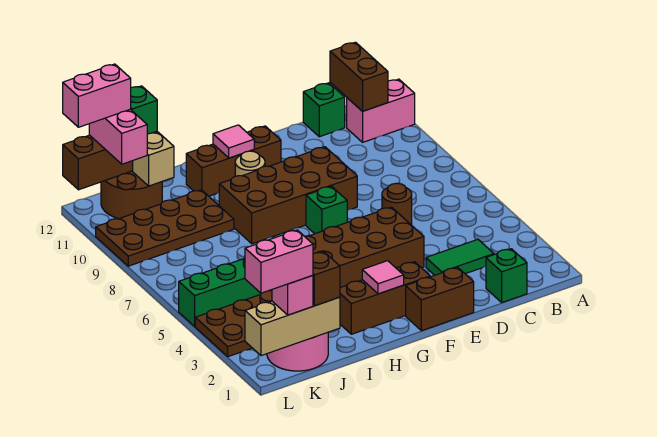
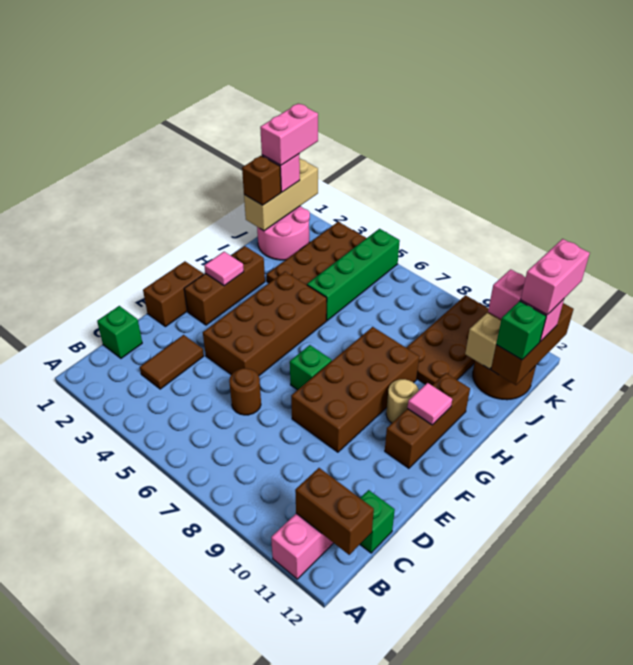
green tile C3:D3 level 1 -> brown tile C3:D3 level 1

